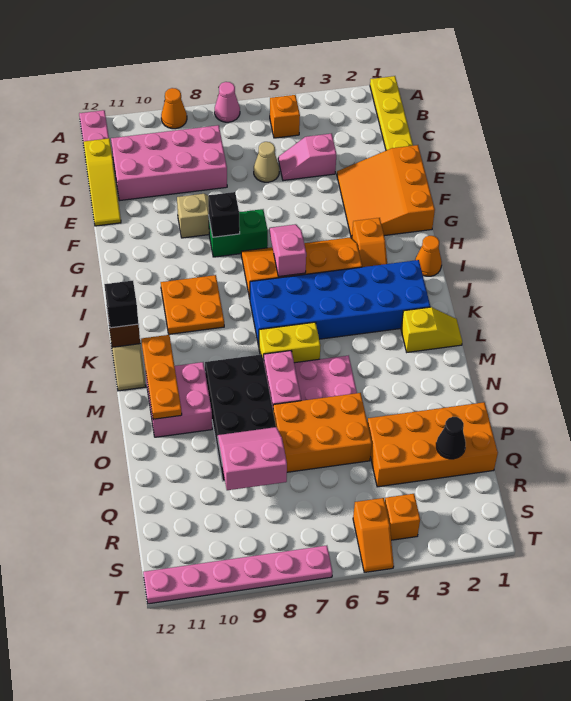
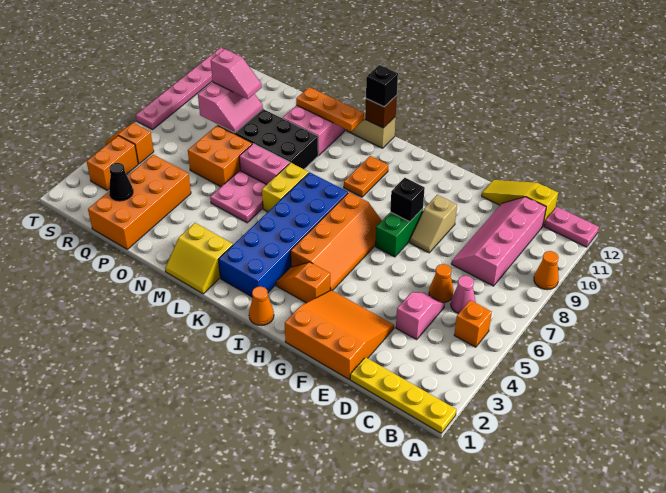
pink cone A7 level 1 -> pink cone C6 level 1
pink brick C8:D11 level 1 -> pink slope C8:D11 level 1 top C
tan cone D6 level 1 -> orange cone D6 level 1
pink slope H6:I6 level 2 top I -> pink slope P9:Q9 level 3 top Q
orange plate I9:J10 level 1 -> orange plate J9:J10 level 1
yellow slope L1:L2 level 1 top 2 -> yellow slope L1:M2 level 1 top 2
orange brick O5:P7 level 1 -> orange brick O6:P7 level 1
orange brick S4 level 1 -> orange brick S3:S4 level 1

